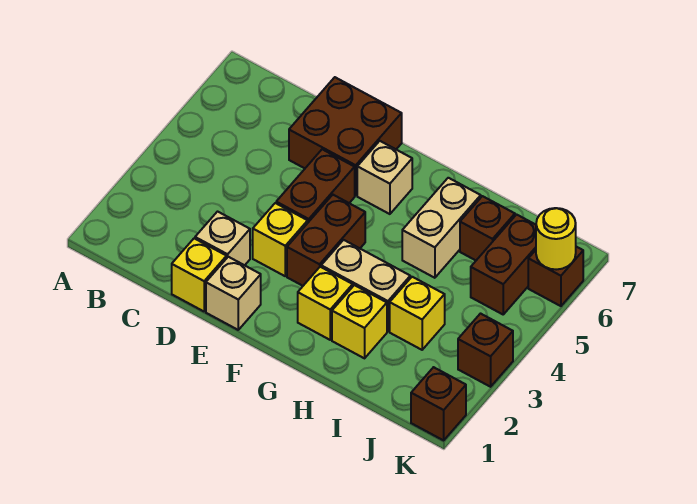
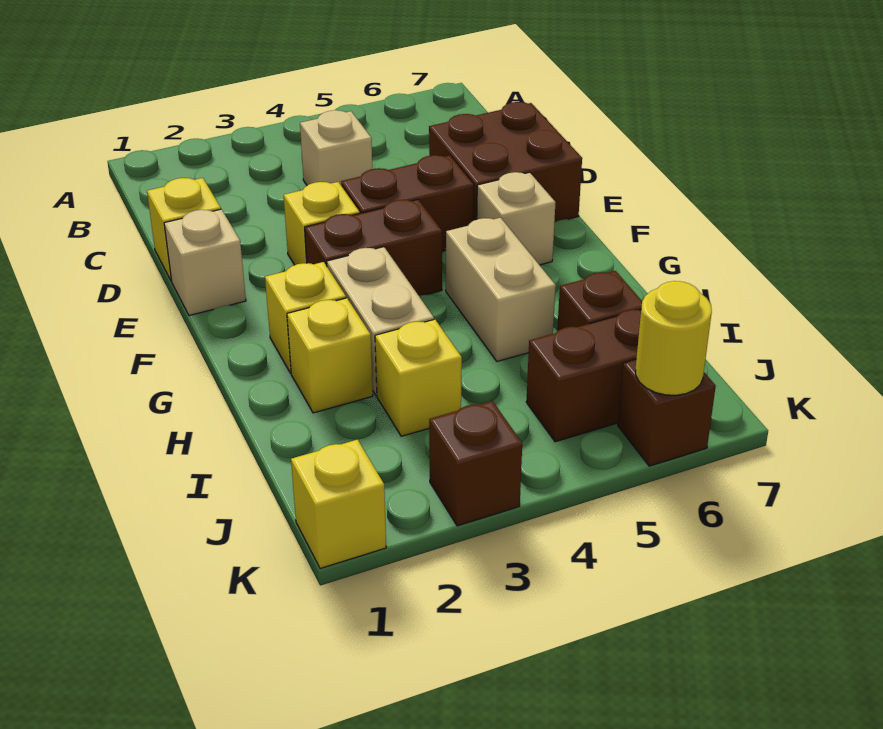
tan brick D2 level 1 -> tan brick C4 level 1
tan brick H5:H6 level 1 -> tan brick G5:H5 level 1
brown brick K1 level 1 -> yellow brick K1 level 1

